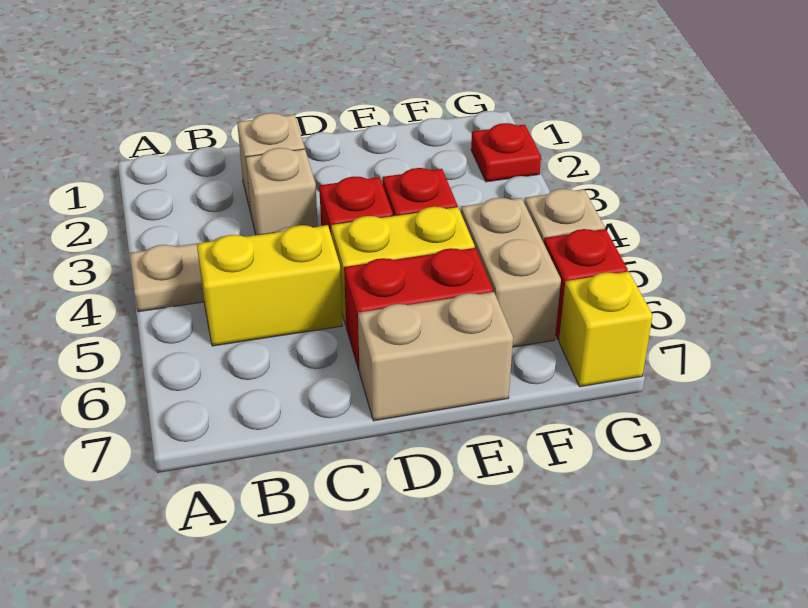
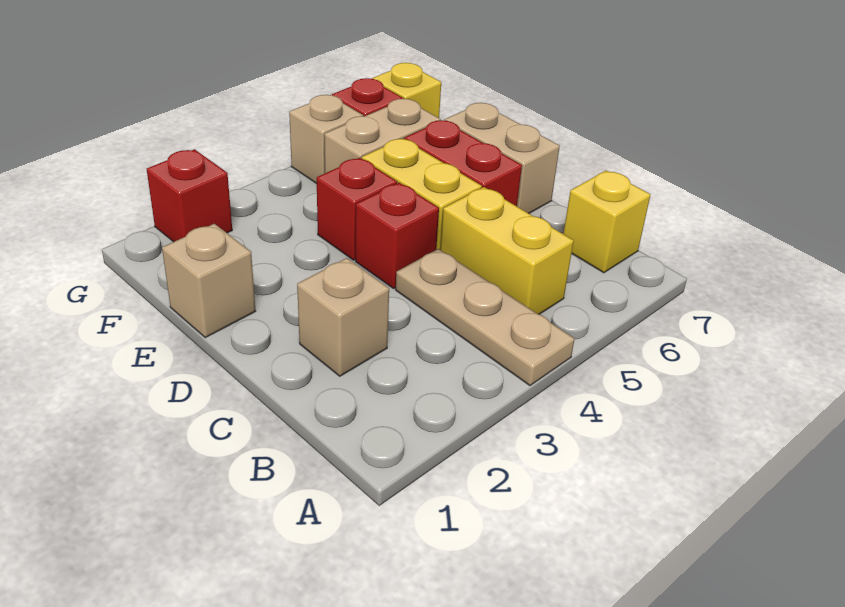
none -> yellow brick B7 level 1
tan brick C3 level 1 -> tan brick E1 level 1
red plate G2 level 1 -> red brick G2 level 1

